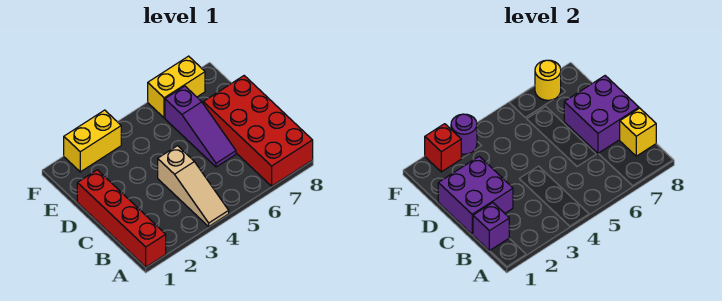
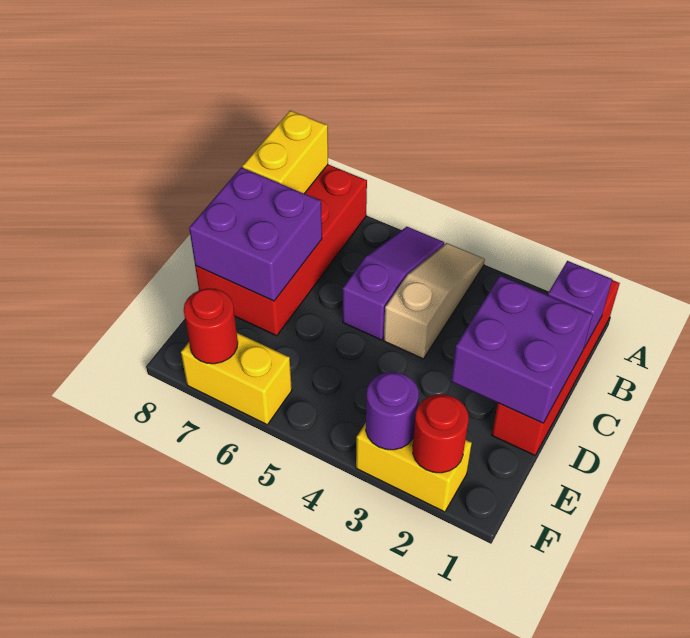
yellow brick B8 level 2 -> yellow brick A8:B8 level 2
purple slope C6:E6 level 1 top E -> purple slope A5:C5 level 1 top C
red brick F2 level 2 -> red round brick F2 level 2
yellow round brick F7 level 2 -> red round brick F7 level 2

